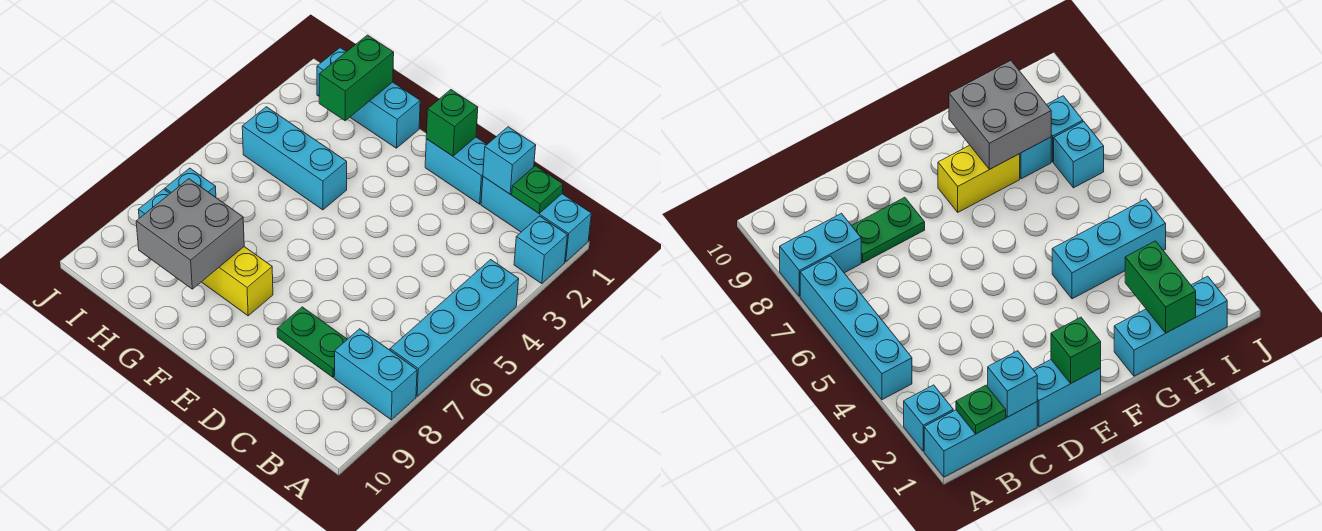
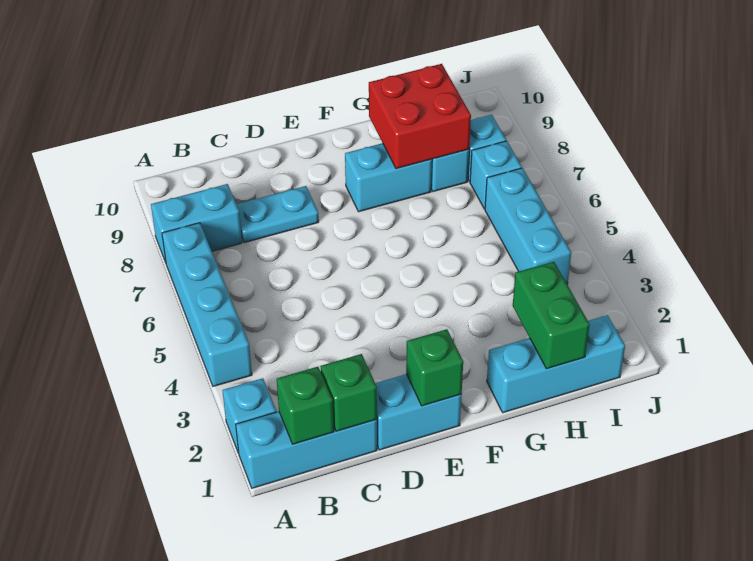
green plate B1 level 2 -> green brick B1 level 2
cyan brick C1 level 2 -> green brick C1 level 2
green plate C8:D8 level 1 -> cyan plate C8:D8 level 1
yellow brick F8:G8 level 1 -> cyan brick F8:G8 level 1
cyan brick G4:I4 level 1 -> cyan brick I4:I6 level 1
grey brick G8:H9 level 2 -> red brick G8:H9 level 2

